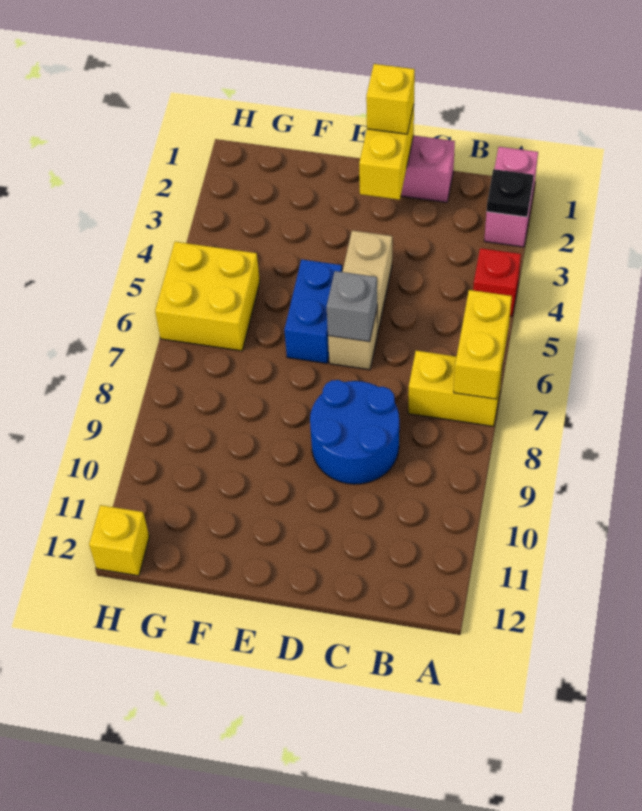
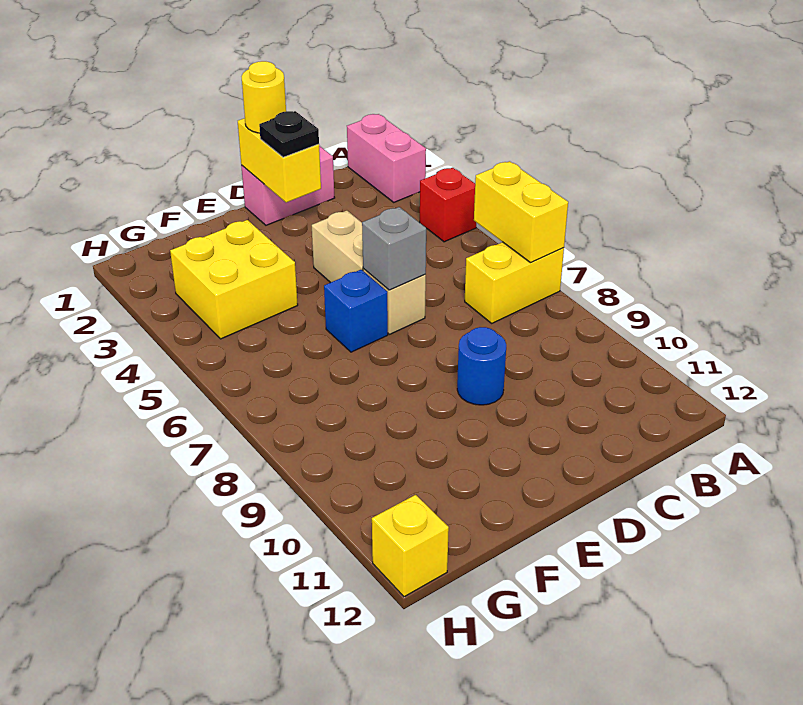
black plate A2 level 2 -> black plate D2 level 3
blue round brick C8:D9 level 1 -> blue round brick D9 level 1
yellow brick D1 level 3 -> yellow round brick D1 level 3
blue brick E5:E6 level 1 -> blue brick E6 level 1
yellow brick G5:H6 level 1 -> yellow brick F3:G4 level 1

